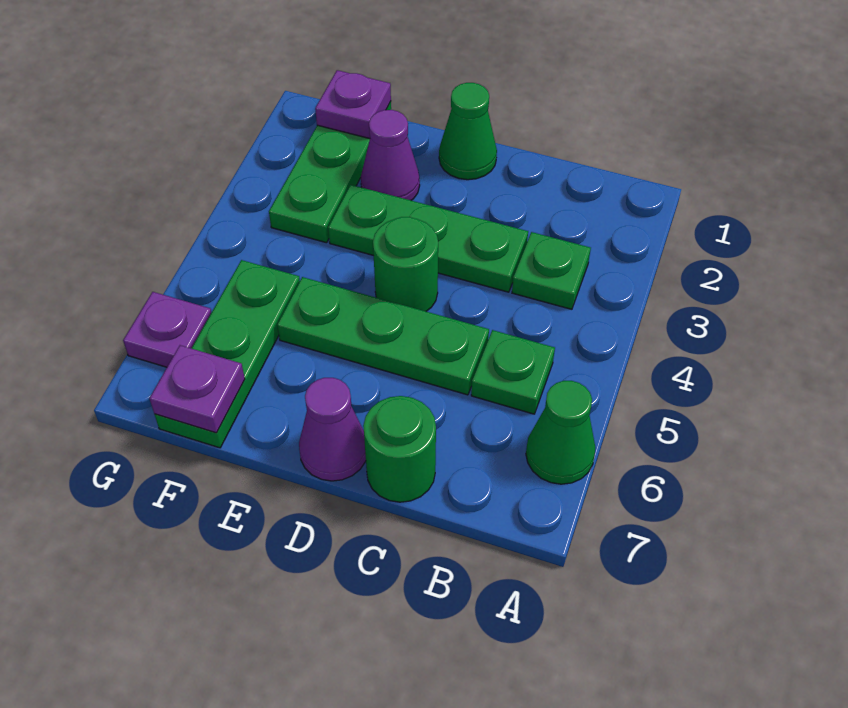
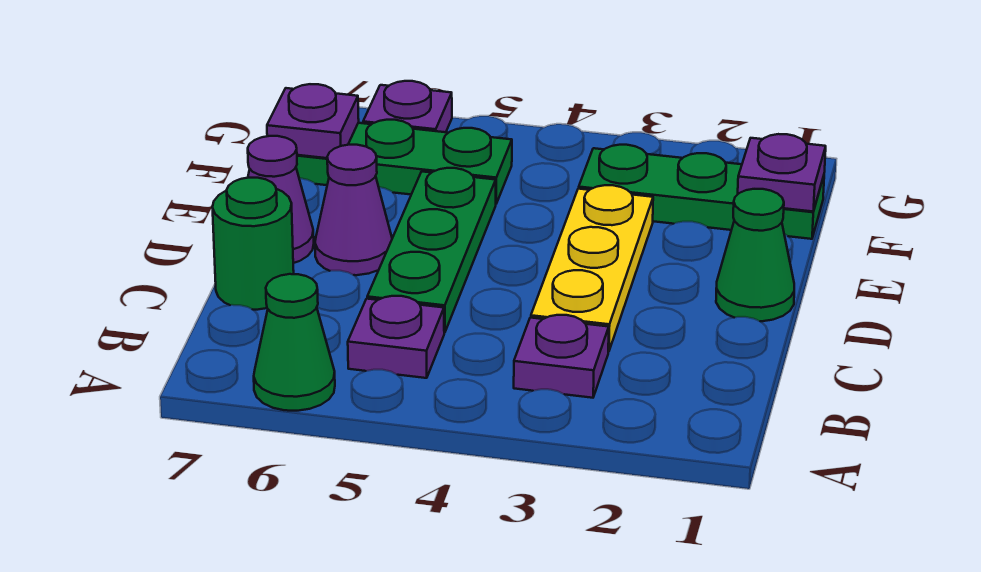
green plate B3 level 1 -> purple plate B3 level 1
green plate B5 level 1 -> purple plate B5 level 1
green plate C3:E3 level 1 -> yellow plate C3:E3 level 1
green round brick D4 level 1 -> none
purple cone E2 level 1 -> purple cone D6 level 1

